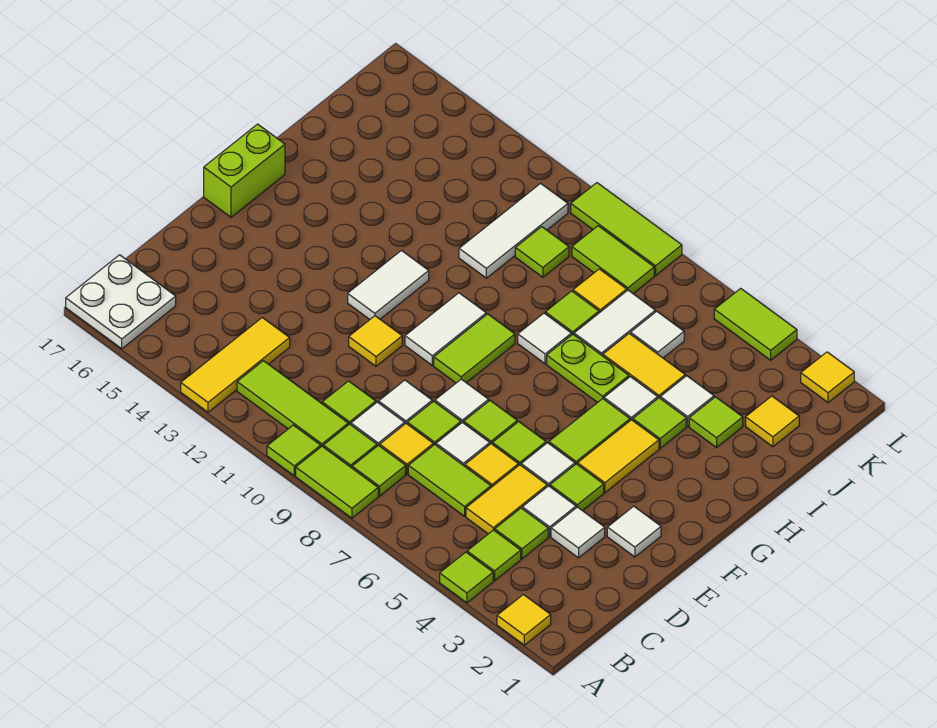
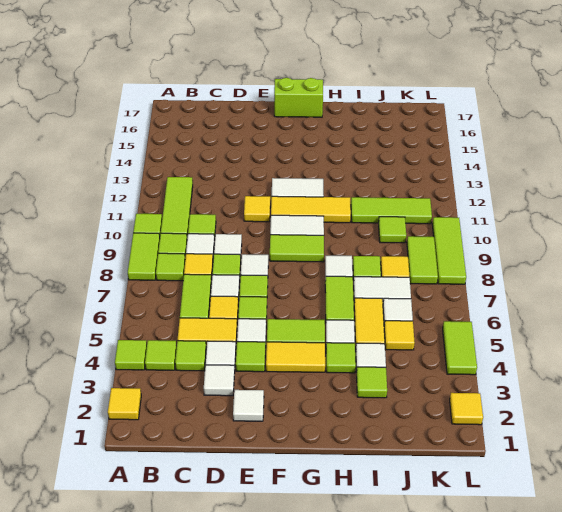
yellow tile A13:C13 level 1 -> yellow tile F11:H11 level 1
white plate A16:B17 level 1 -> none
lime plate H6:H7 level 1 -> lime tile H6:H7 level 1
white tile I11:K11 level 1 -> lime tile I11:K11 level 1
yellow tile J2 level 1 -> yellow tile J5 level 1

